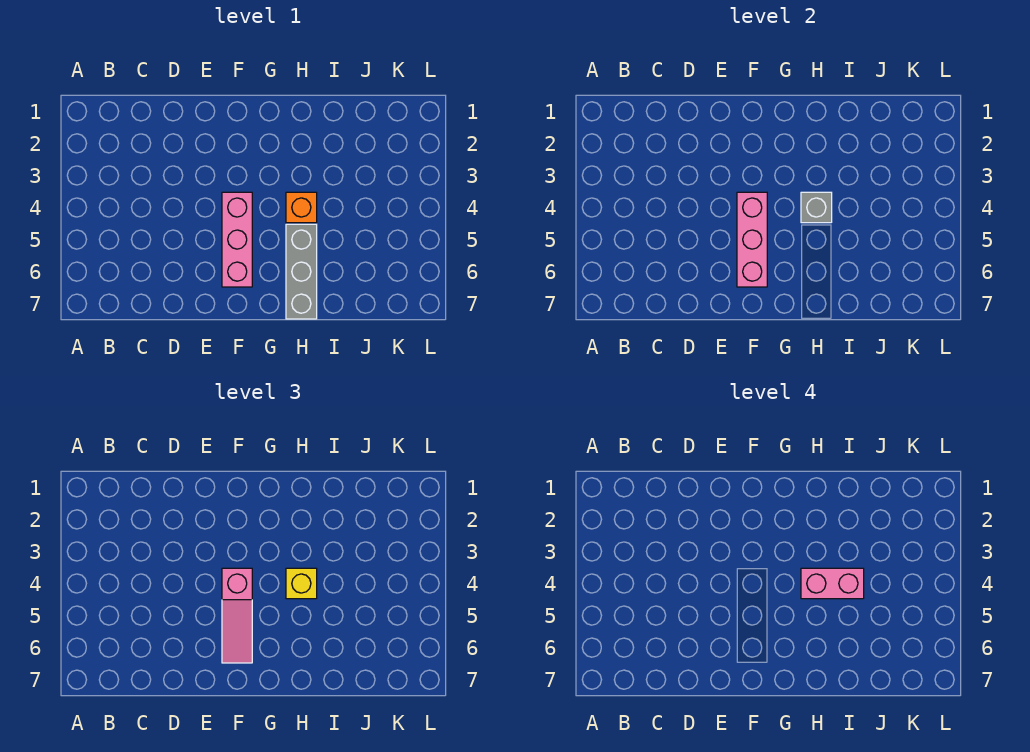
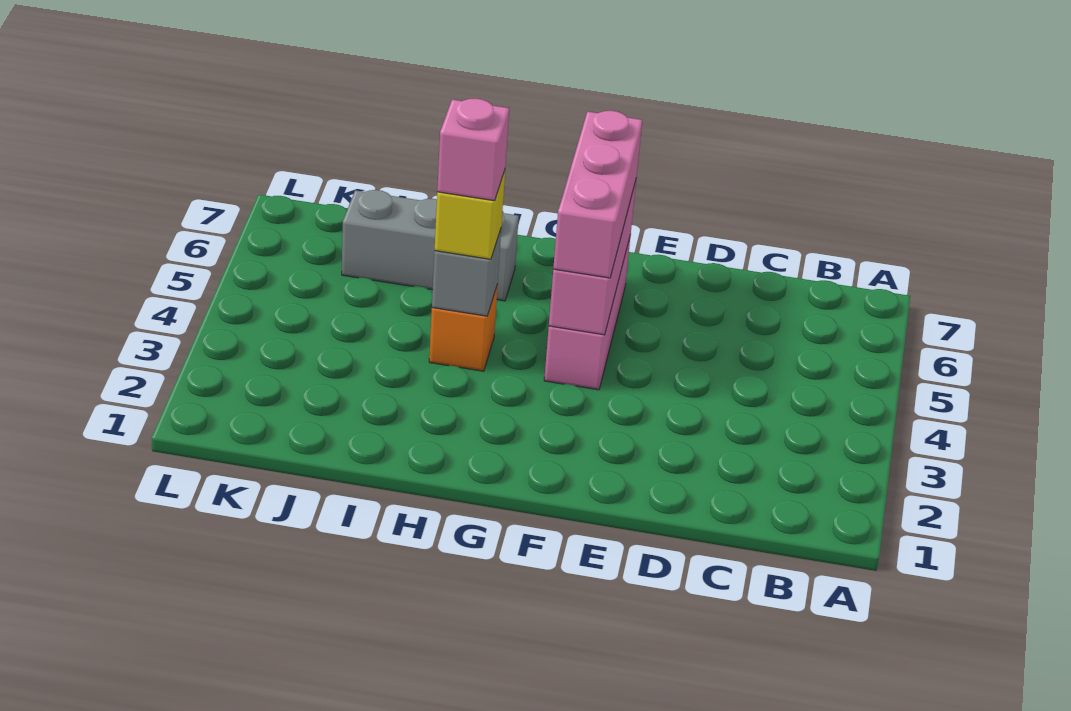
pink slope F4:F6 level 3 top 4 -> pink brick F4:F6 level 3
pink brick H4:I4 level 4 -> pink brick H4 level 4
grey brick H5:H7 level 1 -> grey brick H6:J6 level 1

